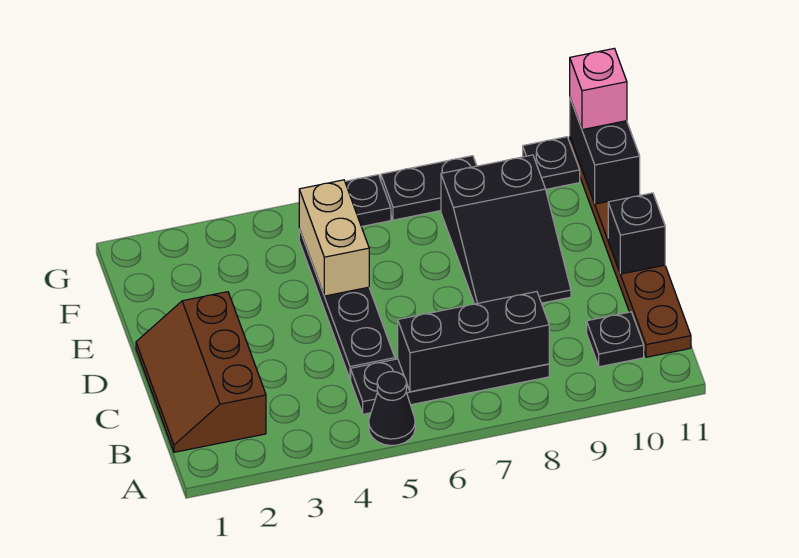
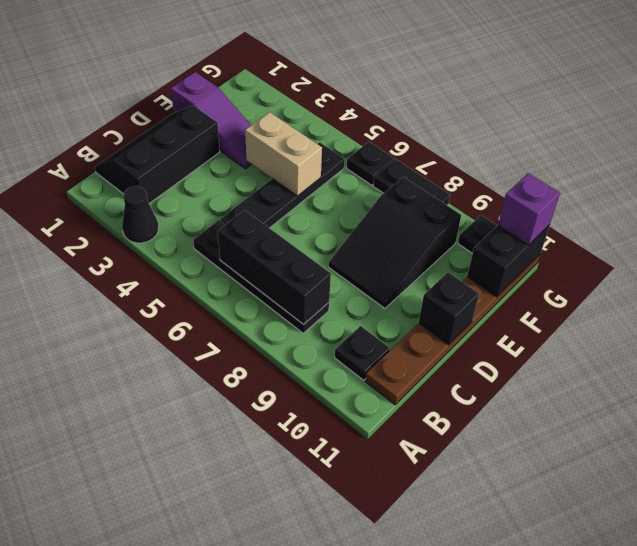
black cone A5 level 1 -> black cone A3 level 1
brown slope B1:D2 level 1 top 2 -> black slope B1:D2 level 1 top 2
none -> purple slope E1:E3 level 1 top 1
tan brick E5:F5 level 2 -> tan brick E4:E5 level 2
pink brick G11 level 3 -> purple brick G11 level 3

